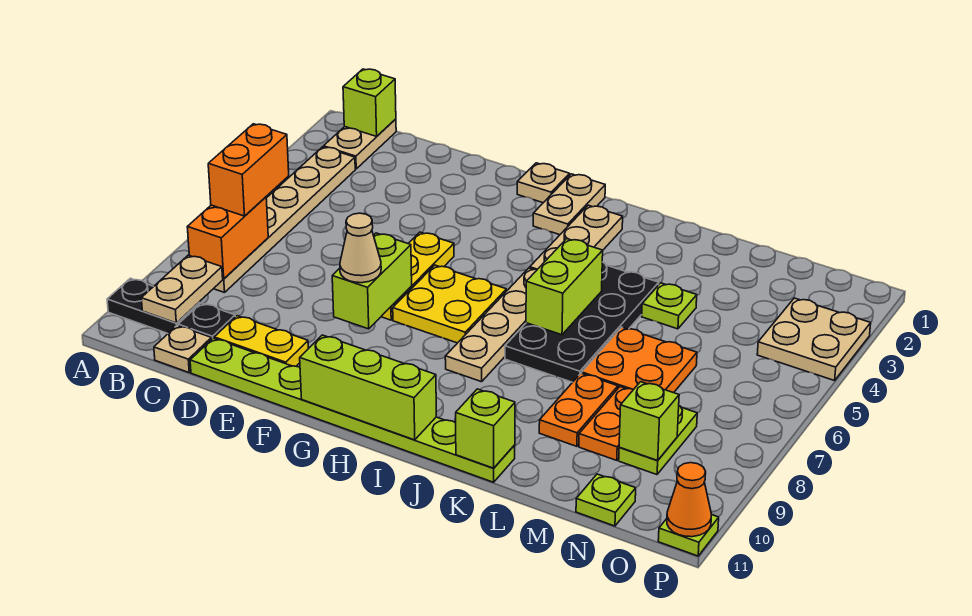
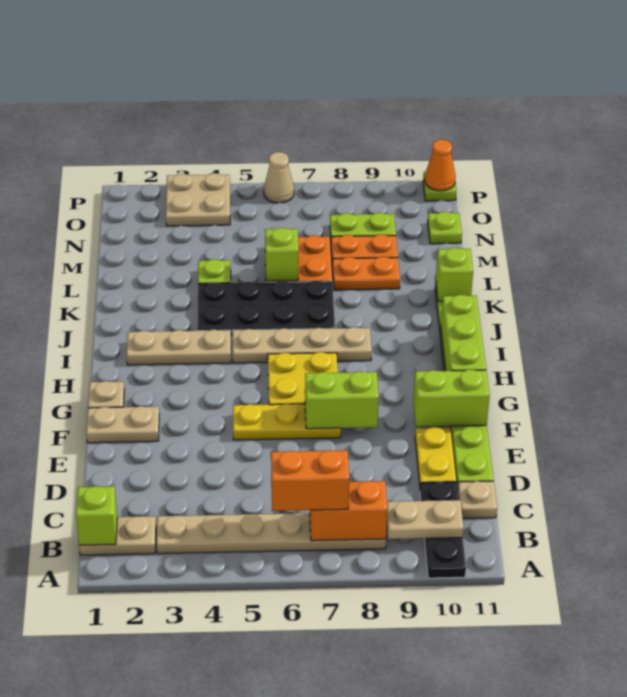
tan cone F8 level 3 -> tan cone P6 level 1
tan plate H1:H2 level 1 -> tan plate F1:F2 level 1
lime brick J5:J6 level 2 -> lime brick F10:F11 level 2
lime brick N9 level 2 -> lime brick L6 level 2

